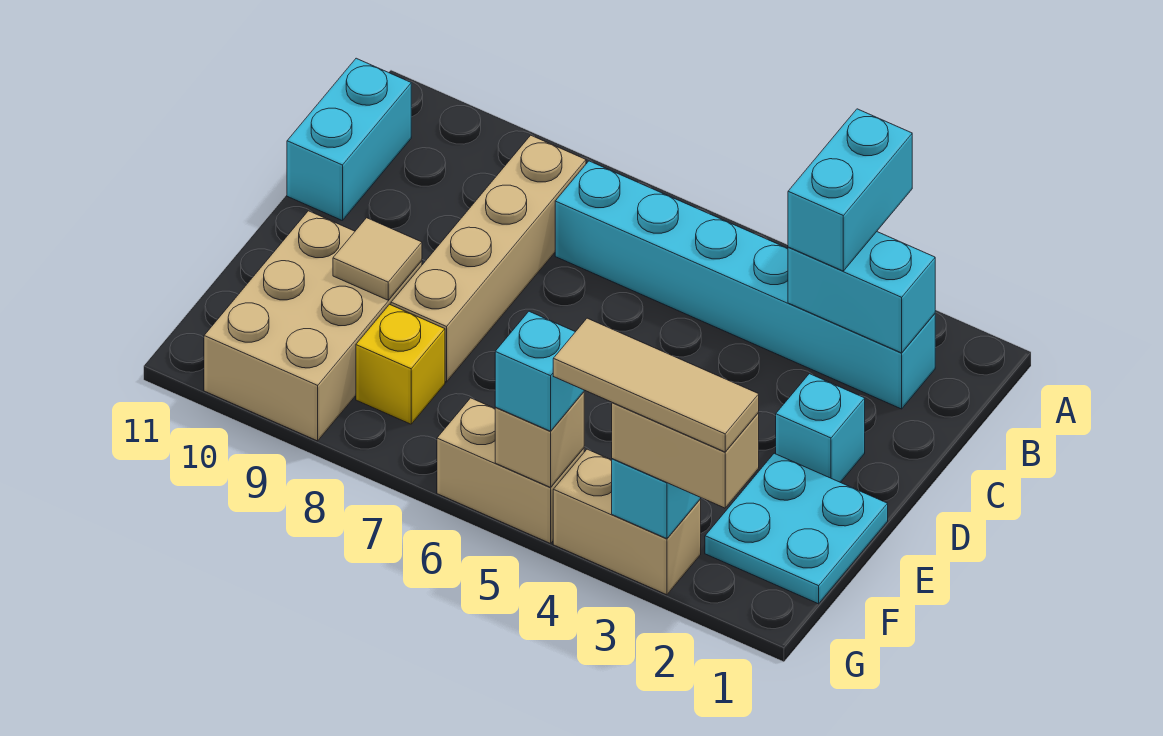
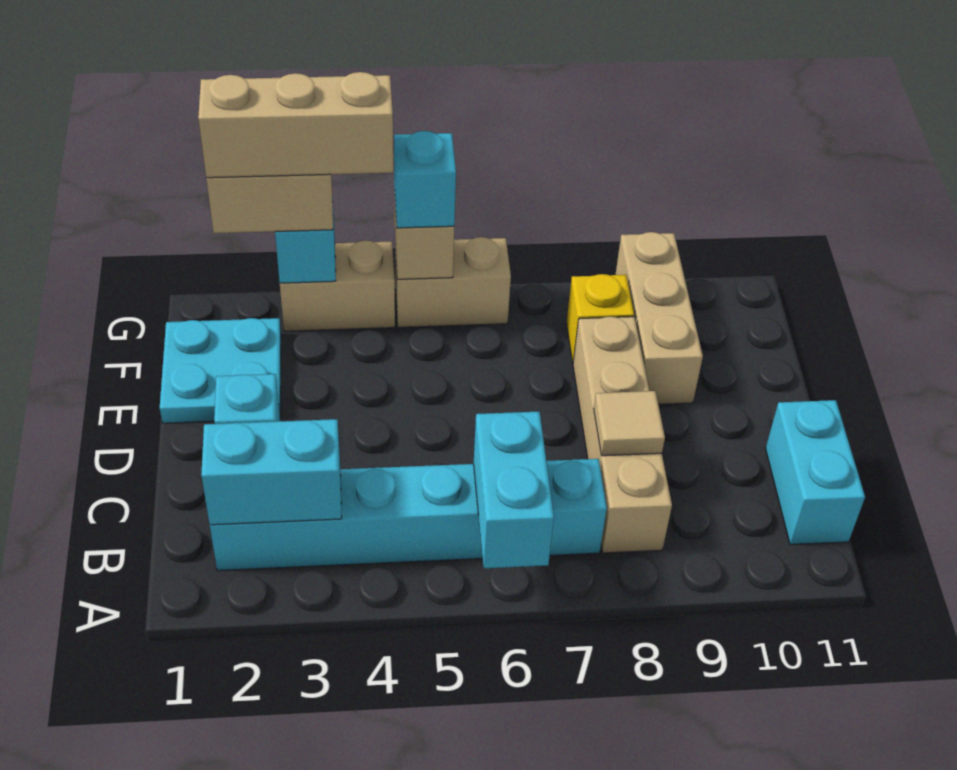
cyan brick A3:B3 level 3 -> cyan brick A6:B6 level 2
tan brick E9:G10 level 1 -> tan brick E9:G9 level 1
tan tile E9 level 2 -> tan tile C8 level 2
tan tile G2:G4 level 4 -> tan brick G2:G4 level 4

